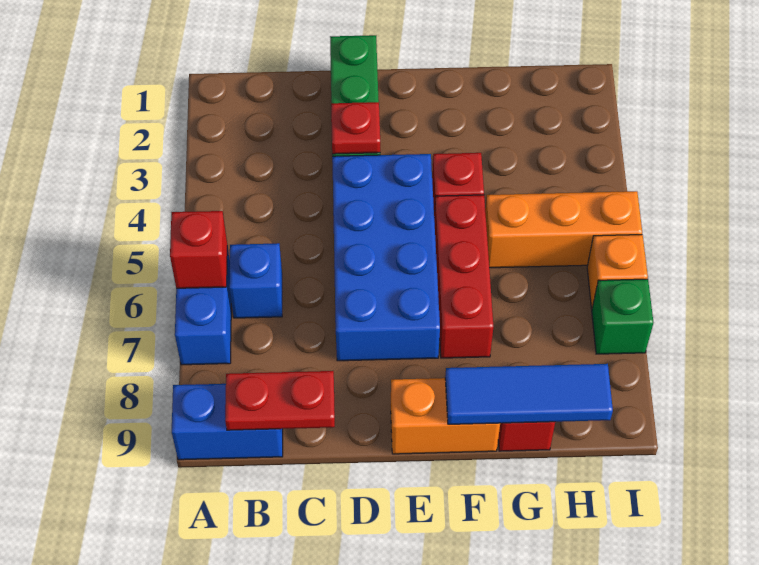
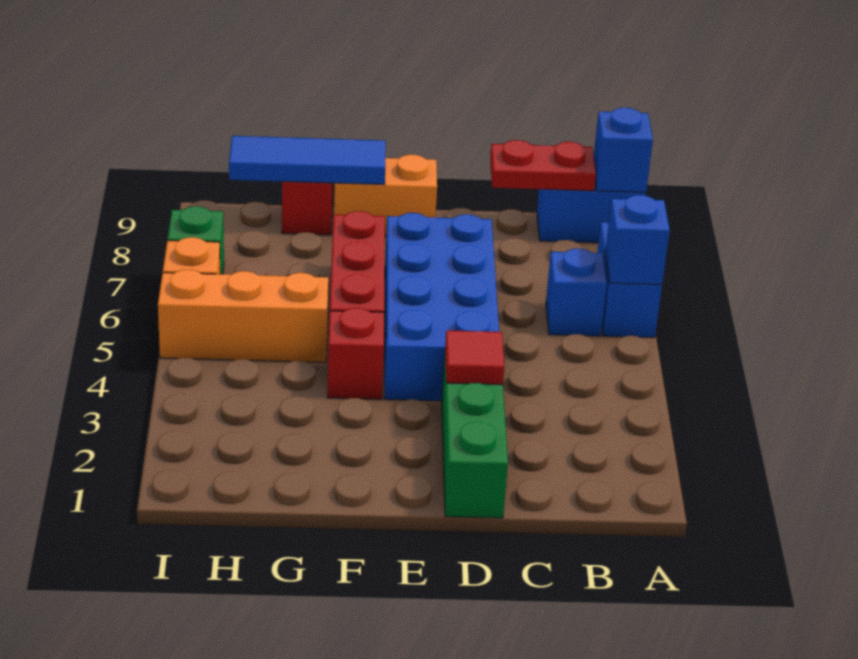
red brick A6 level 2 -> blue brick A6 level 2
none -> blue brick A9 level 2
red plate D3 level 2 -> red tile D3 level 2

